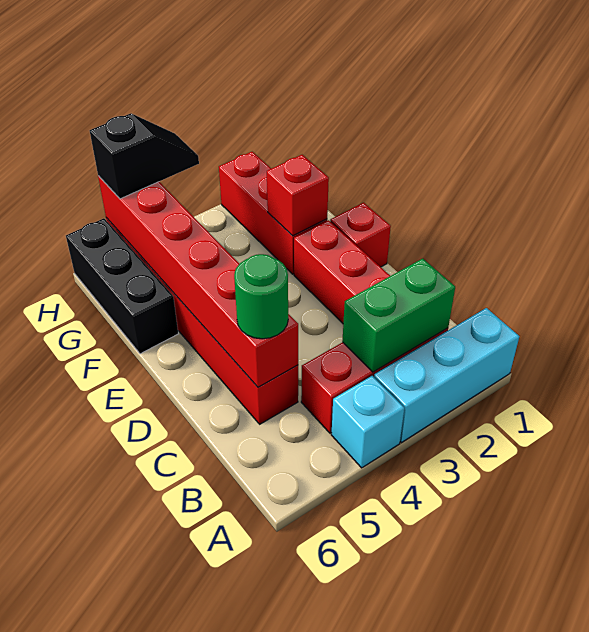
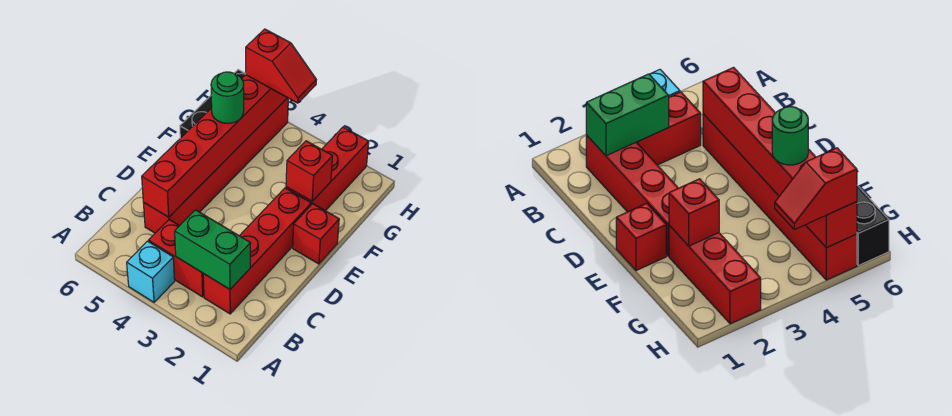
cyan brick A1:A3 level 1 -> none
green round brick C5 level 3 -> green round brick F5 level 3
black slope H4:H5 level 3 top 5 -> red slope H4:H5 level 3 top 5

